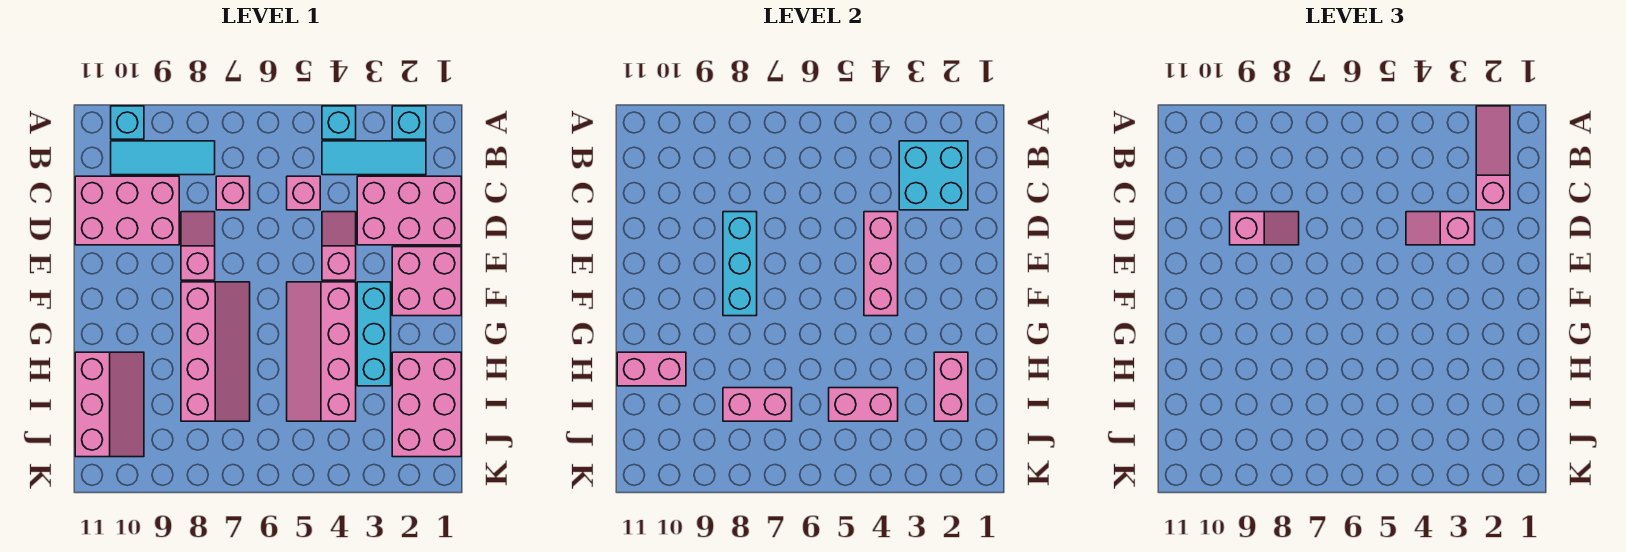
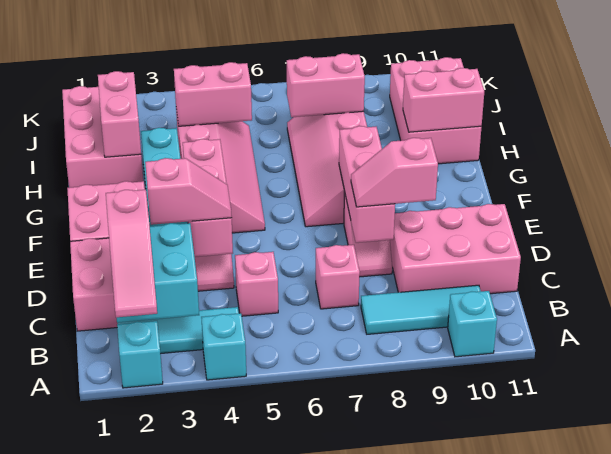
cyan brick D8:F8 level 2 -> pink brick D8:F8 level 2
pink slope H10:J11 level 1 top 11 -> pink brick H10:J11 level 1

